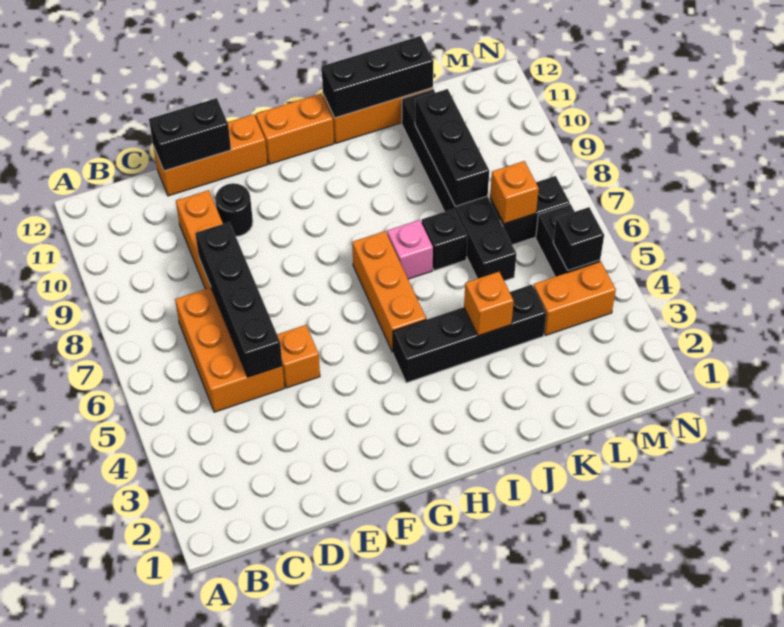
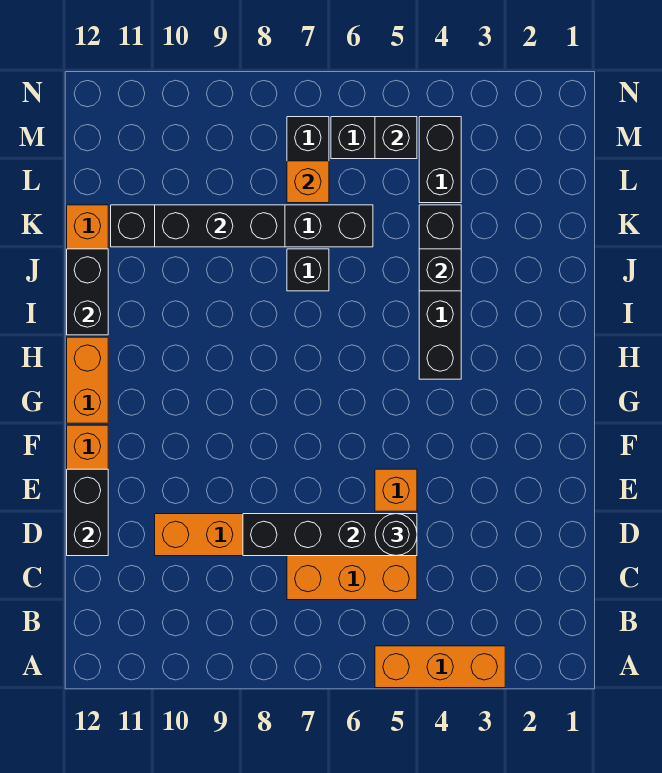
black round brick E10 level 1 -> black round brick D5 level 3
orange brick H5:H7 level 1 -> orange brick A3:A5 level 1
pink brick I7 level 1 -> none
black brick I12:K12 level 2 -> black brick I12:J12 level 2
orange brick J4 level 2 -> black brick J4 level 2
orange brick L4:M4 level 1 -> black brick L4:M4 level 1

